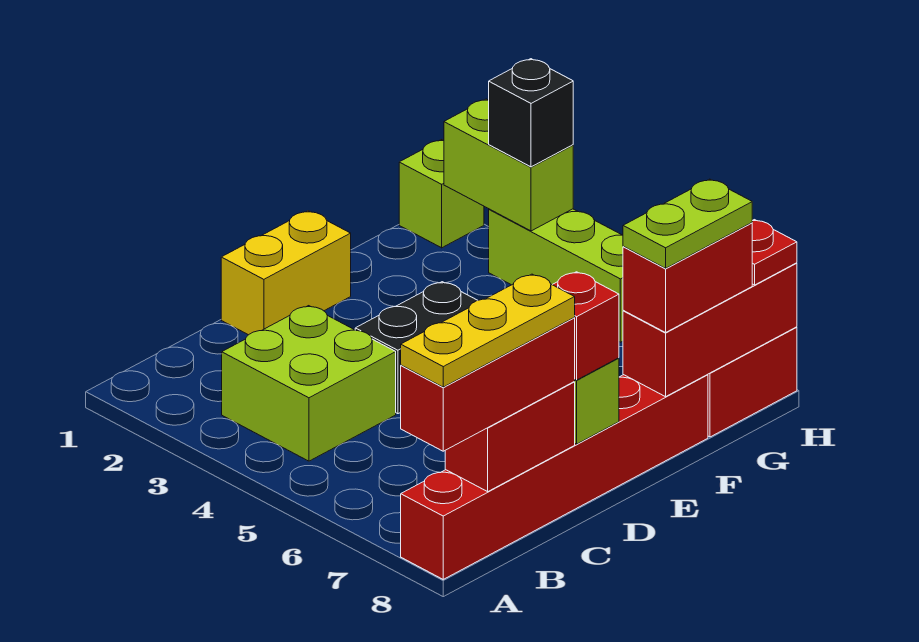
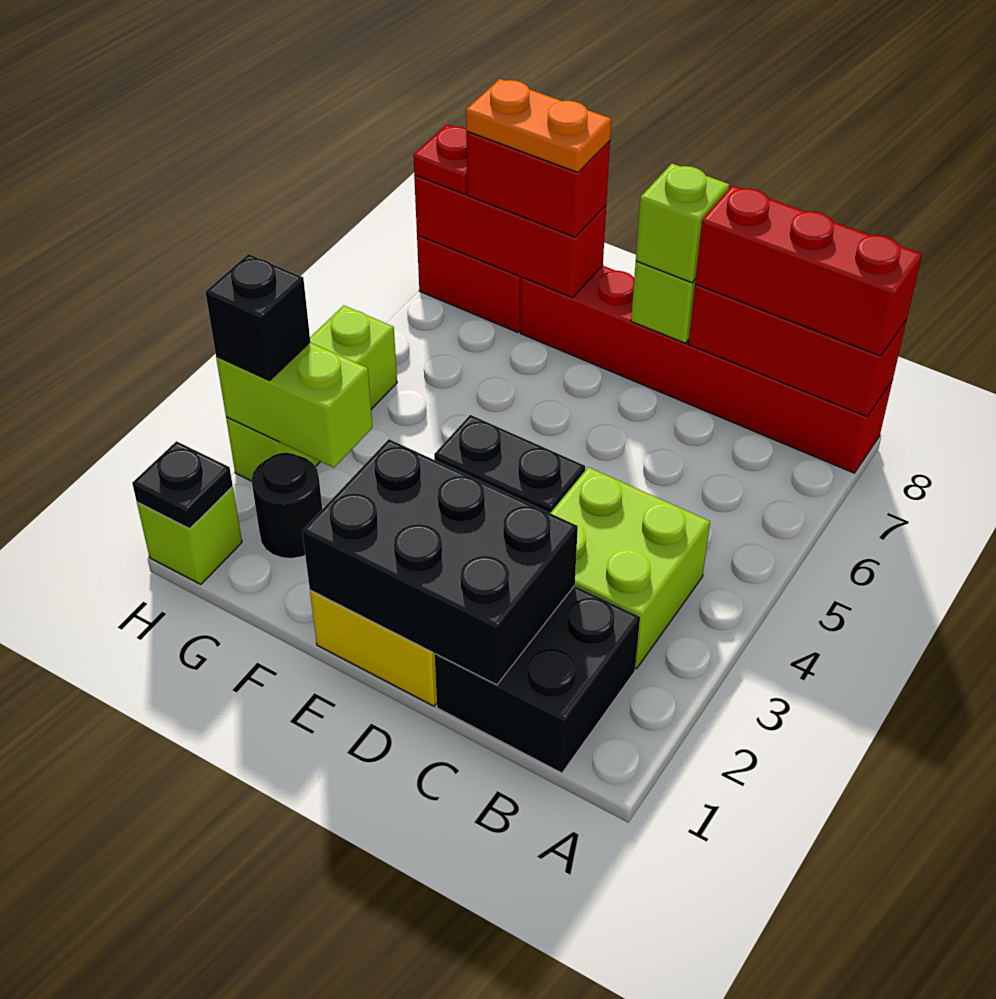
yellow plate A8:C8 level 4 -> none
none -> black brick B1:C2 level 1
red brick B8:C8 level 2 -> red brick A8:C8 level 2
none -> black brick C1:E2 level 2
red brick D8 level 3 -> lime brick D8 level 3
lime plate F8:G8 level 4 -> orange plate F8:G8 level 4
none -> black round brick G2 level 1
none -> black plate H1 level 2
lime brick H2:H3 level 2 -> lime brick G3:H3 level 2

